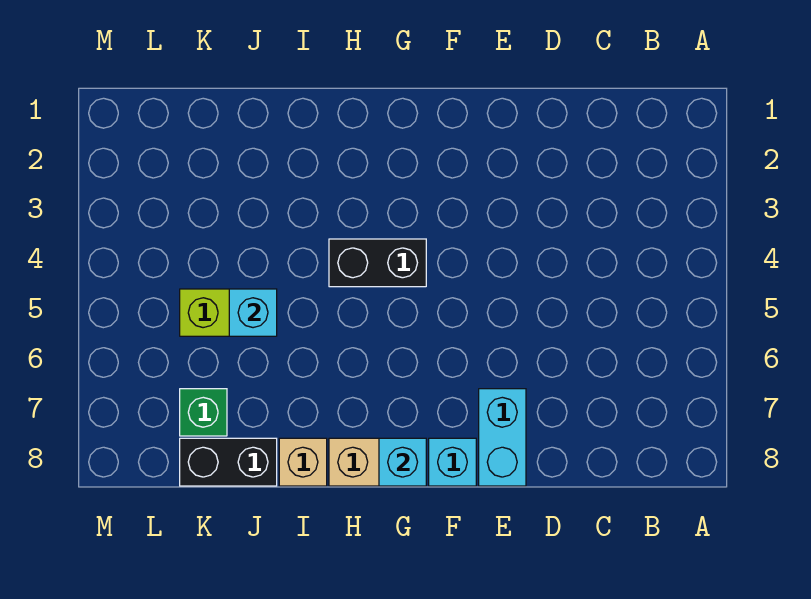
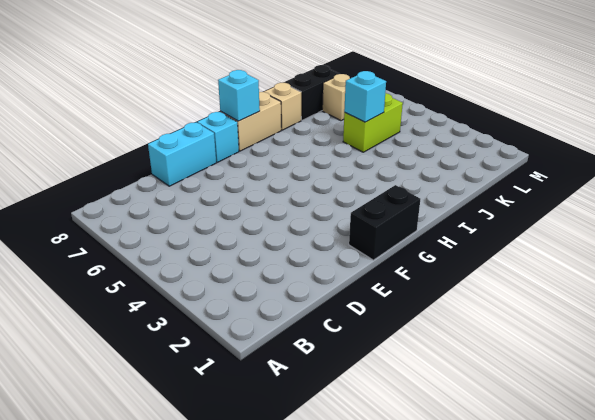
cyan brick E7:E8 level 1 -> cyan brick D8:E8 level 1
black brick G4:H4 level 1 -> black brick F1:G1 level 1
green brick K7 level 1 -> tan brick K7 level 1

